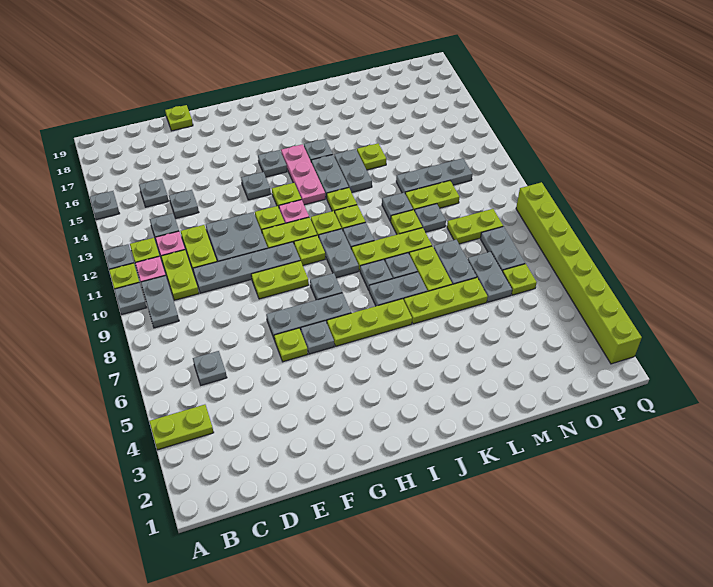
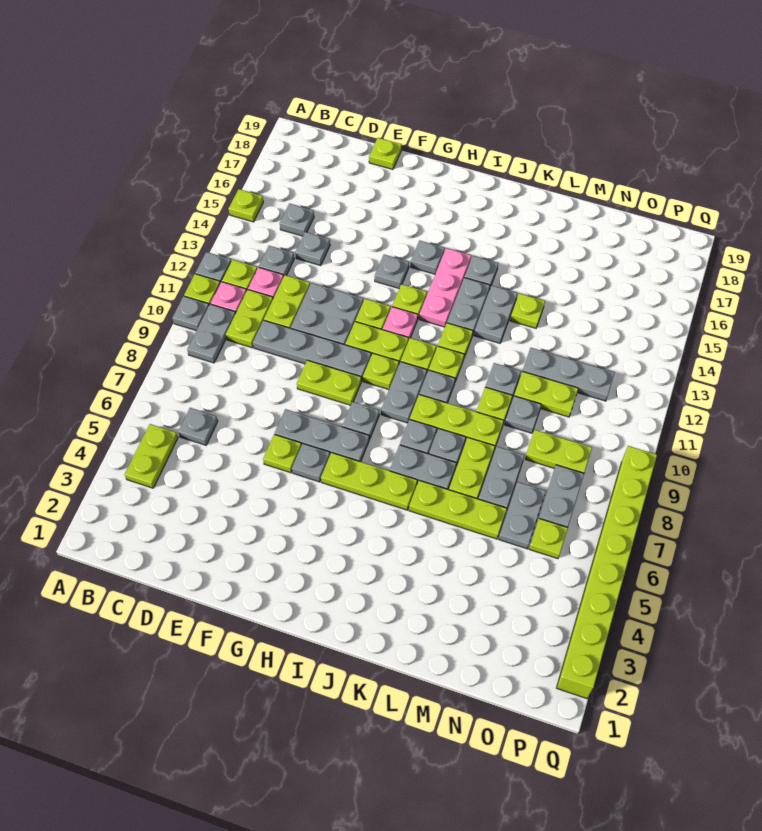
lime plate A4:B4 level 1 -> lime plate B4:B5 level 1
grey plate A15 level 1 -> lime plate A15 level 1

